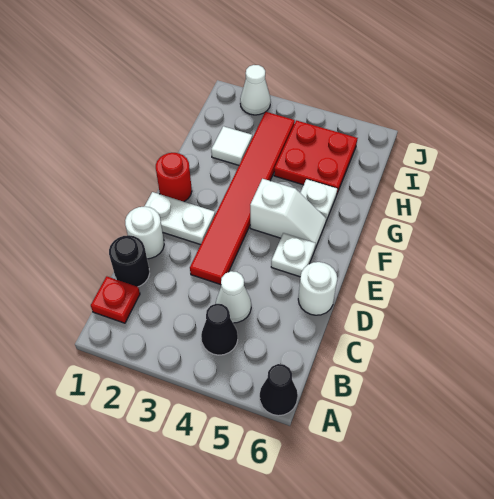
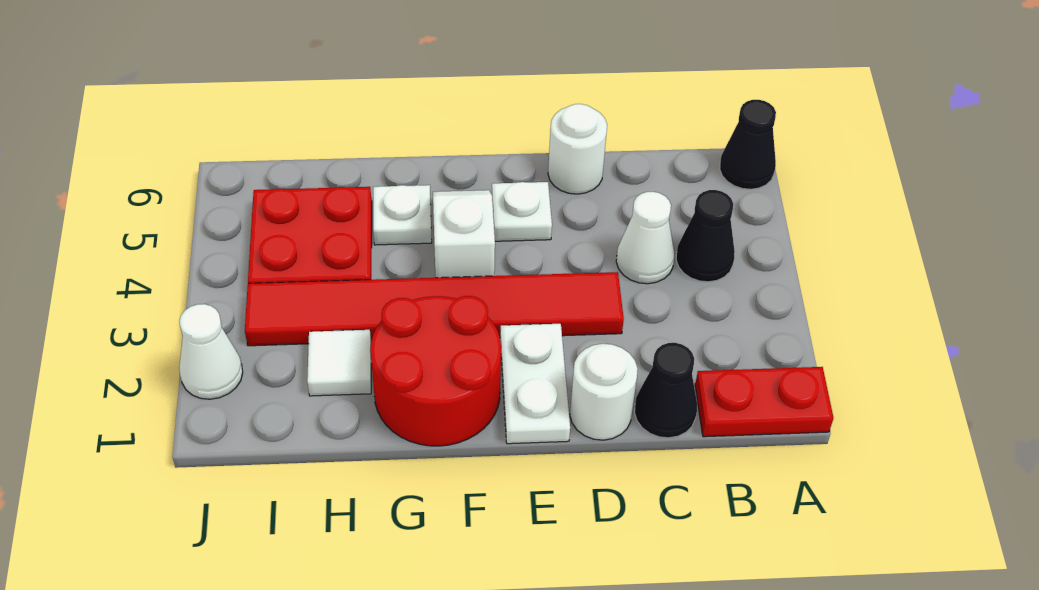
red plate B1 level 1 -> red plate A1:B1 level 1
black round brick C1 level 1 -> black cone C1 level 1
red round brick F1 level 1 -> red round brick F1:G2 level 1

